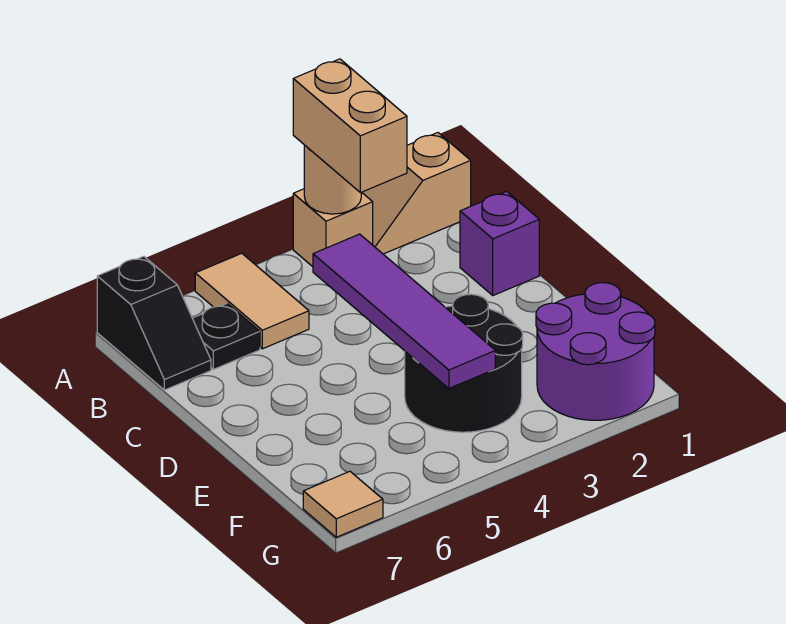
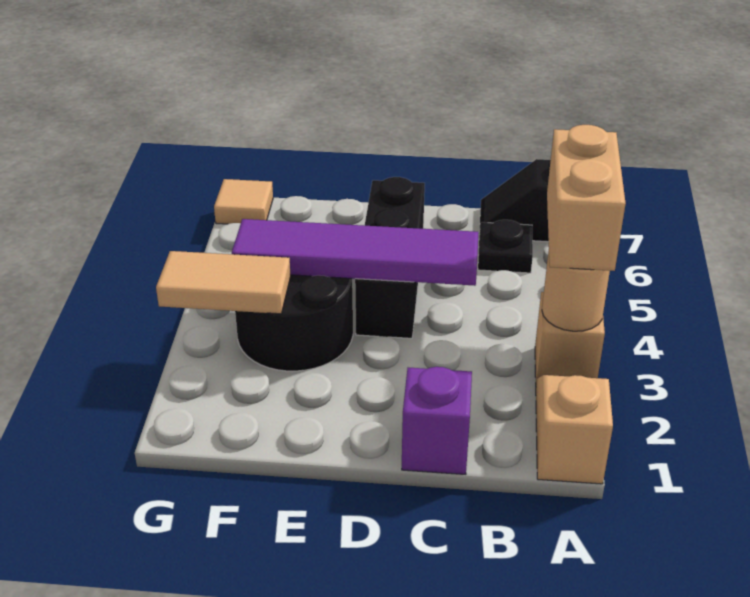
tan brick A3:B3 level 3 -> tan brick A3:A4 level 3
tan tile A5:B5 level 1 -> tan tile F3:G3 level 2
none -> black brick D4:D6 level 1
purple round brick F1:G2 level 1 -> none

